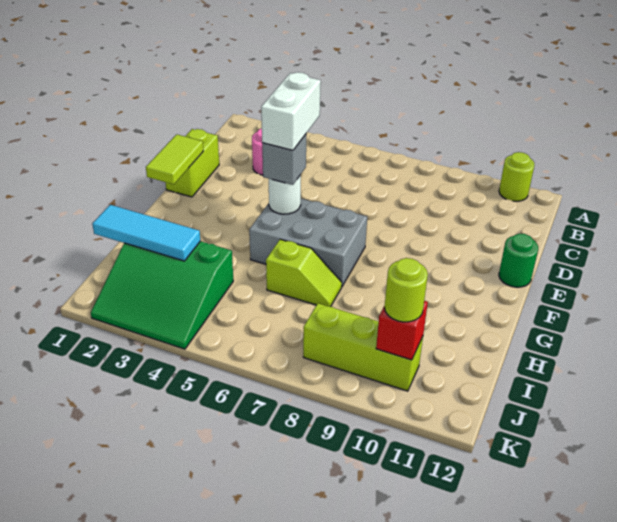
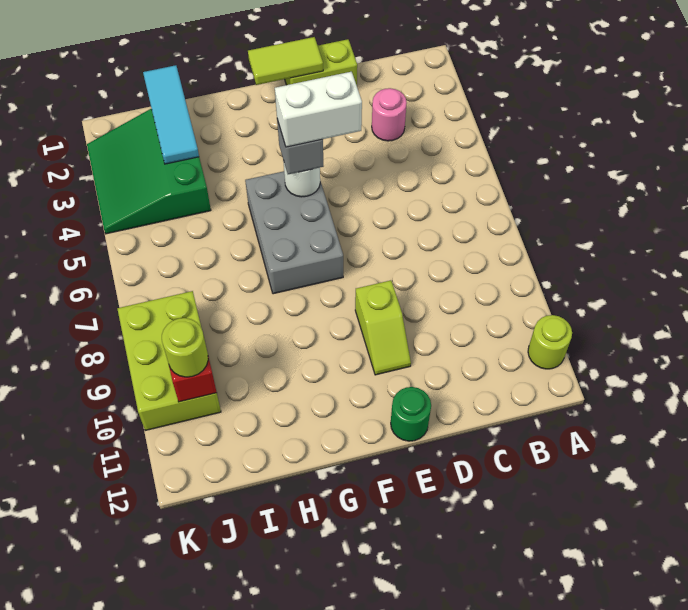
lime slope H6:H7 level 1 top 6 -> lime slope E9:E10 level 1 top 9
lime brick J8:J10 level 1 -> lime brick J8:K10 level 1

